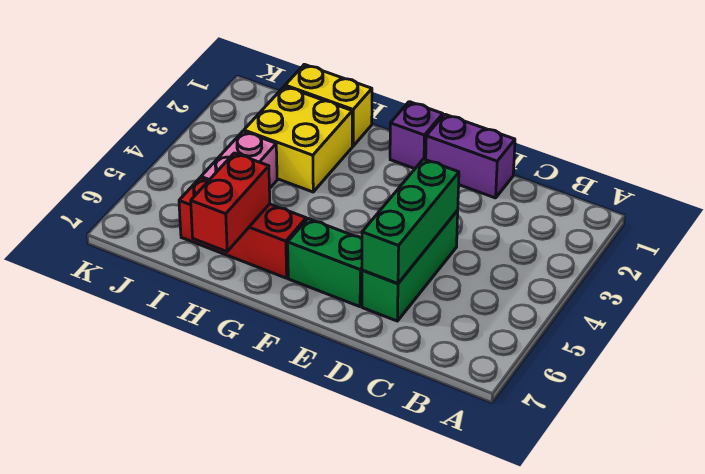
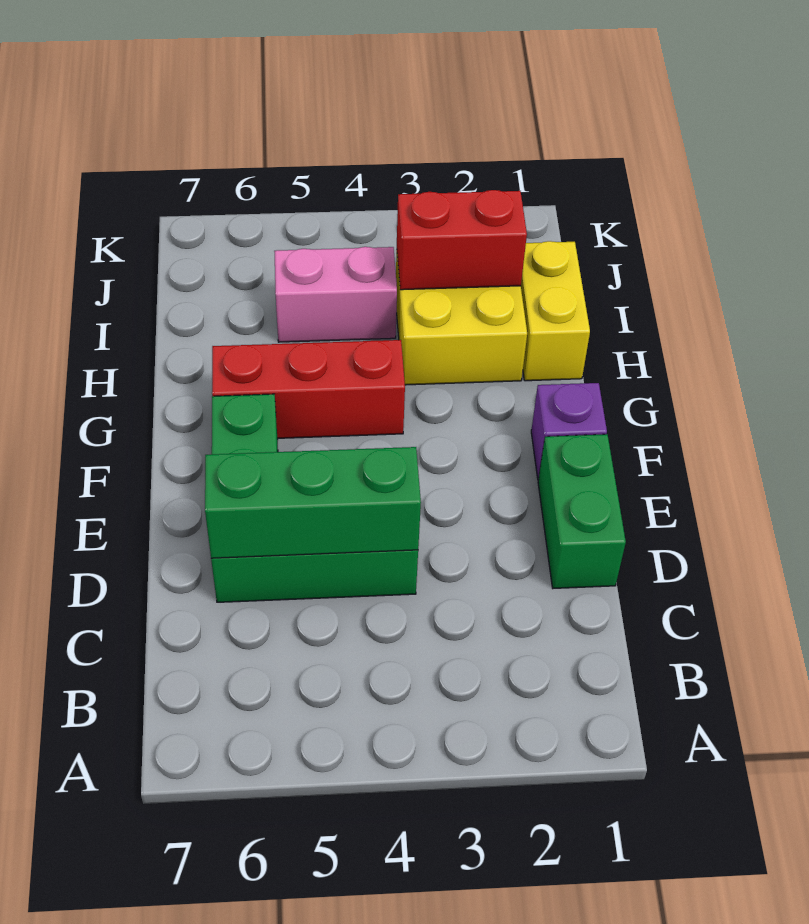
purple brick D1:E1 level 1 -> green brick D1:E1 level 1
red brick G6:I6 level 1 -> red brick G4:G6 level 1
red brick H6:H7 level 2 -> red brick I2:I3 level 2

